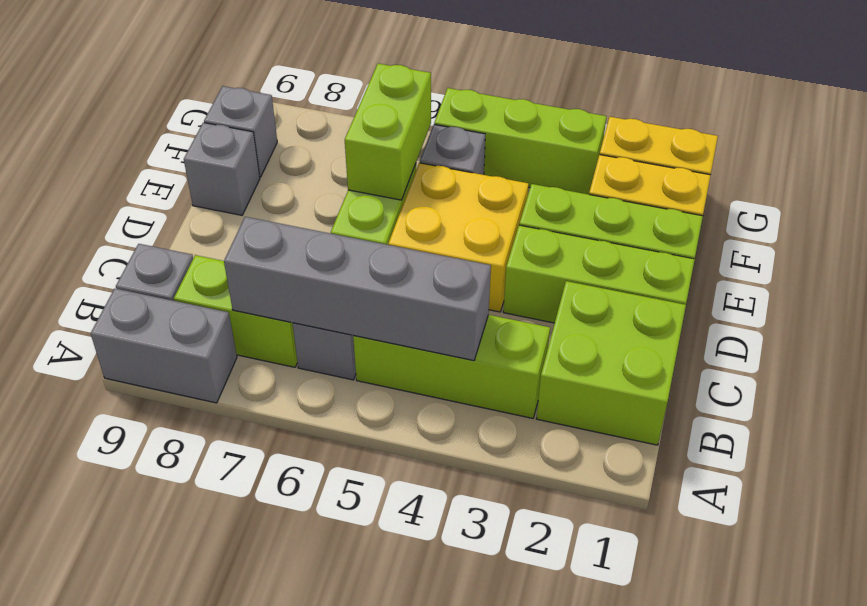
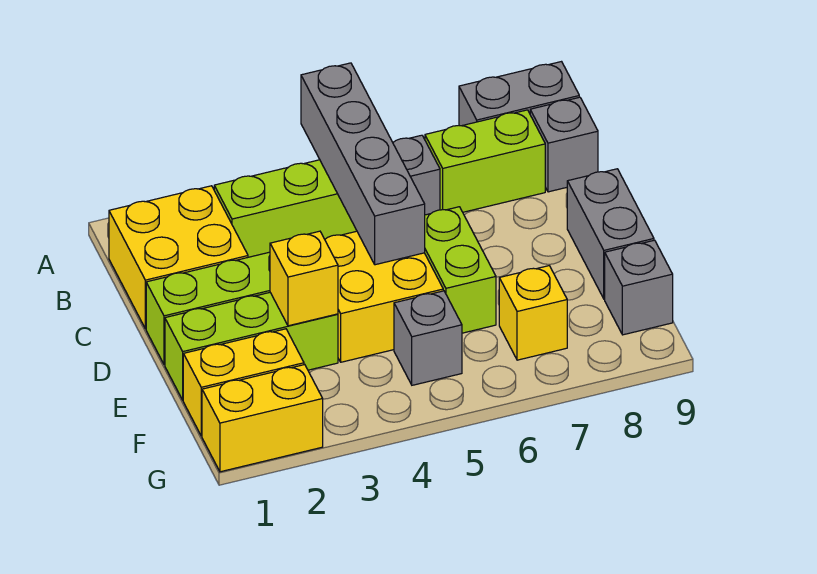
lime brick B1:C2 level 1 -> yellow brick B1:C2 level 1
grey brick B4:B7 level 2 -> grey brick A5:D5 level 2
none -> yellow brick E3 level 2
lime brick E6:F6 level 2 -> none
grey brick E9 level 1 -> grey brick D9:E9 level 1
none -> yellow brick F7 level 1
lime brick G3:G5 level 1 -> none

